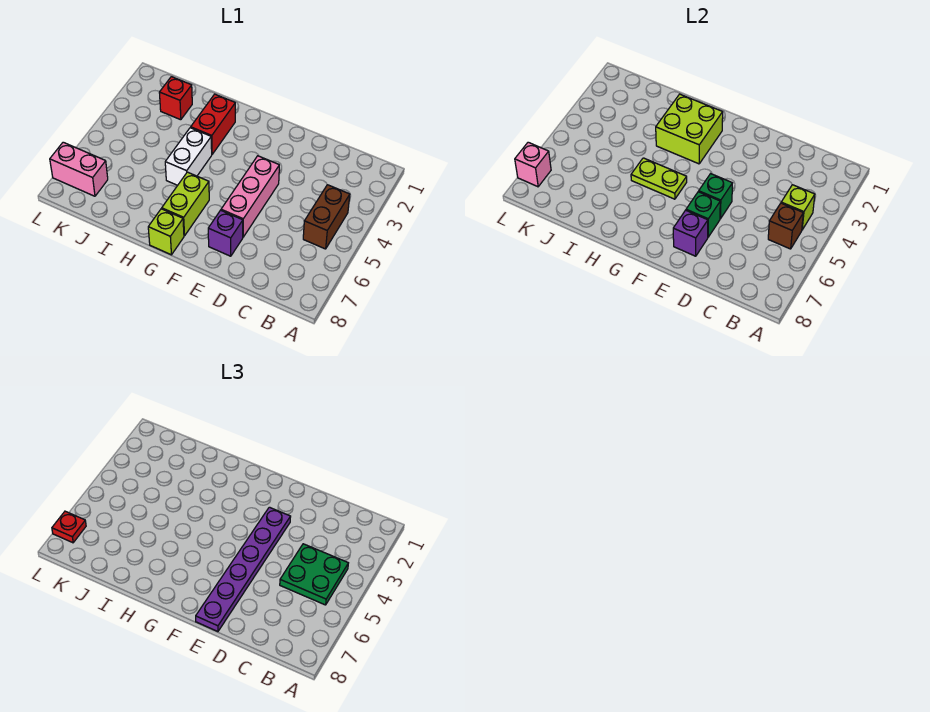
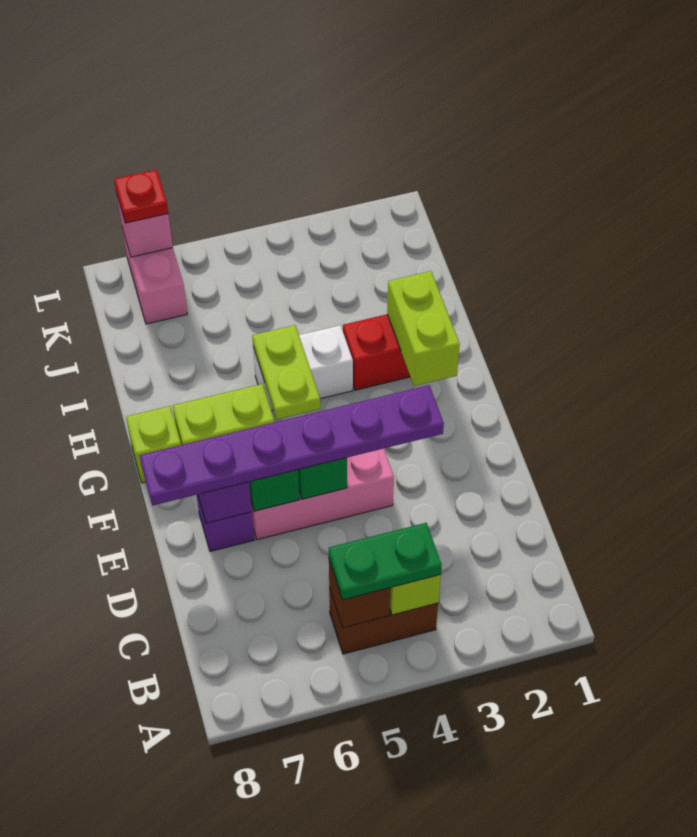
green plate B4:C5 level 3 -> green plate B4:B5 level 3
lime brick G2:H3 level 2 -> lime brick G2:H2 level 2
red brick J2 level 1 -> none

